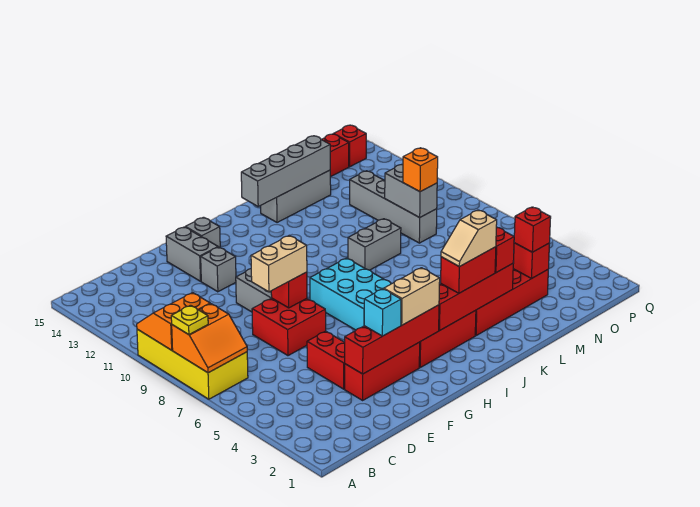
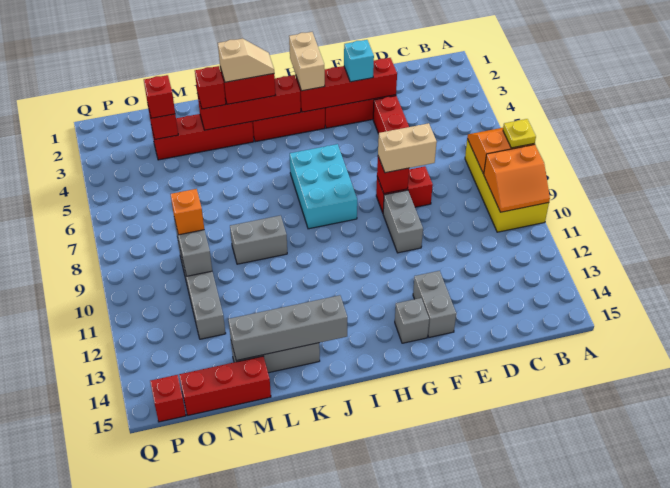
red brick E7:F8 level 1 -> red brick E8:F8 level 1
grey brick F12 level 1 -> none
tan brick G3:H3 level 3 -> tan brick H2:H3 level 3

